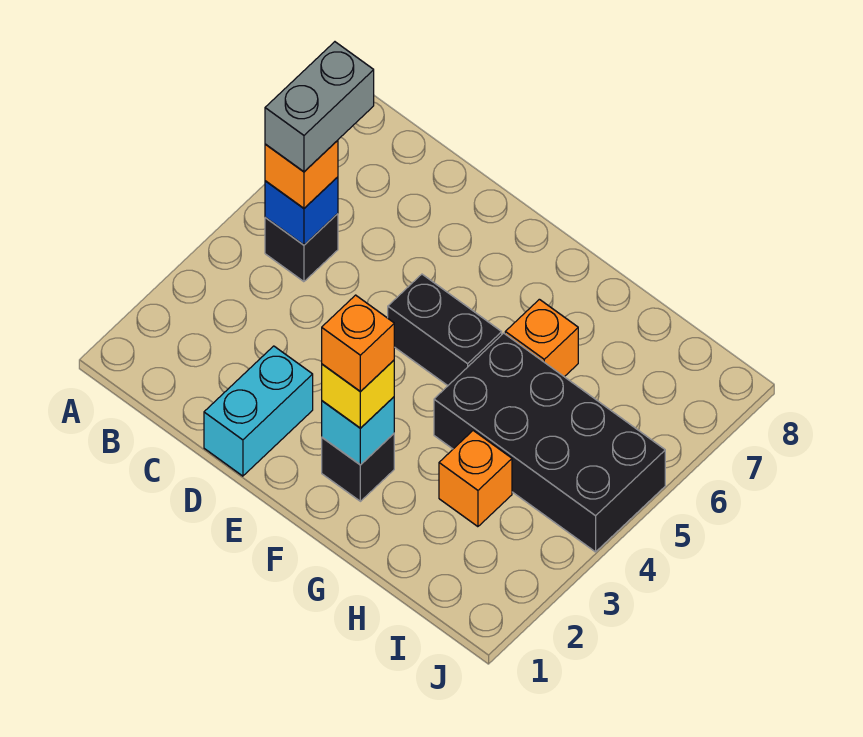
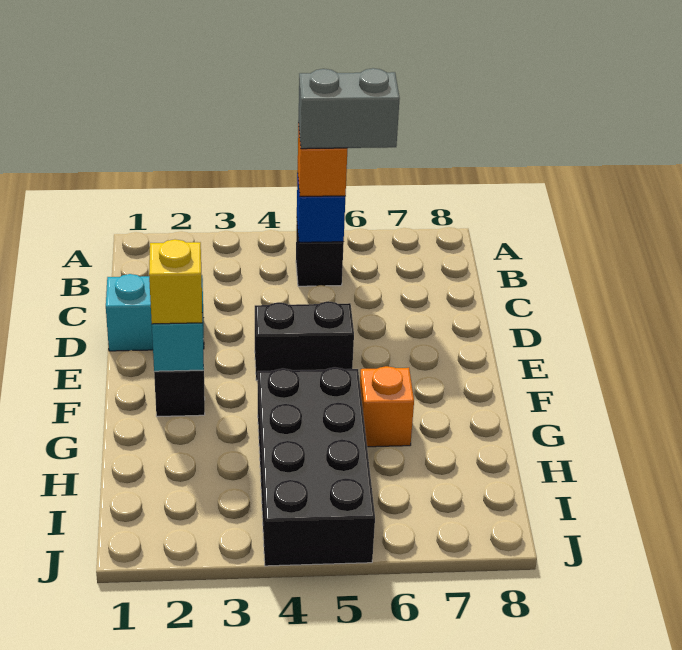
black brick E5:F5 level 1 -> black brick E4:E5 level 1
orange brick F2 level 4 -> none
orange brick H3 level 1 -> none

